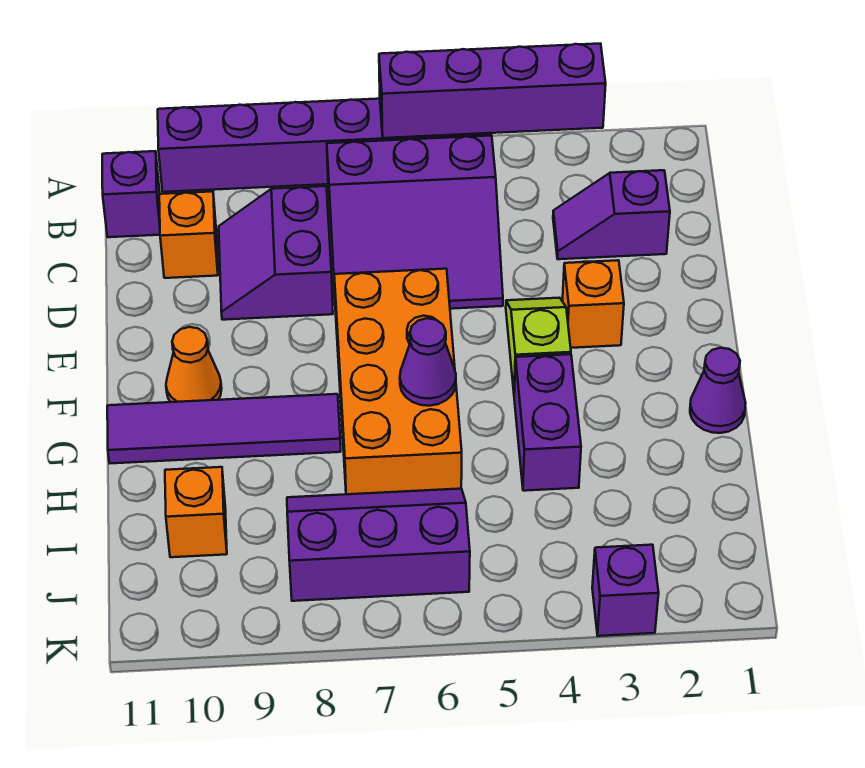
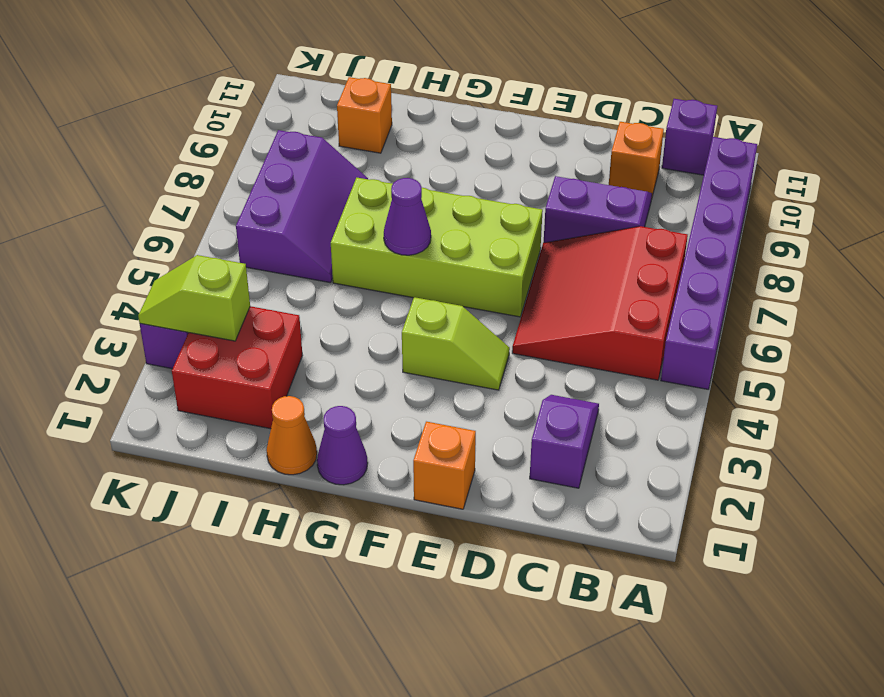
purple brick A3:A6 level 2 -> none
purple slope B5:D7 level 1 top B -> red slope B5:D7 level 1 top B
orange brick E3 level 1 -> orange brick E1 level 1
orange brick E6:H7 level 1 -> lime brick E6:H7 level 1
orange cone F10 level 1 -> orange cone H1 level 1
purple brick G4:H4 level 1 -> none
purple tile G8:G11 level 1 -> none
none -> red brick I2:J3 level 1
none -> lime slope J3:K3 level 2 top J

